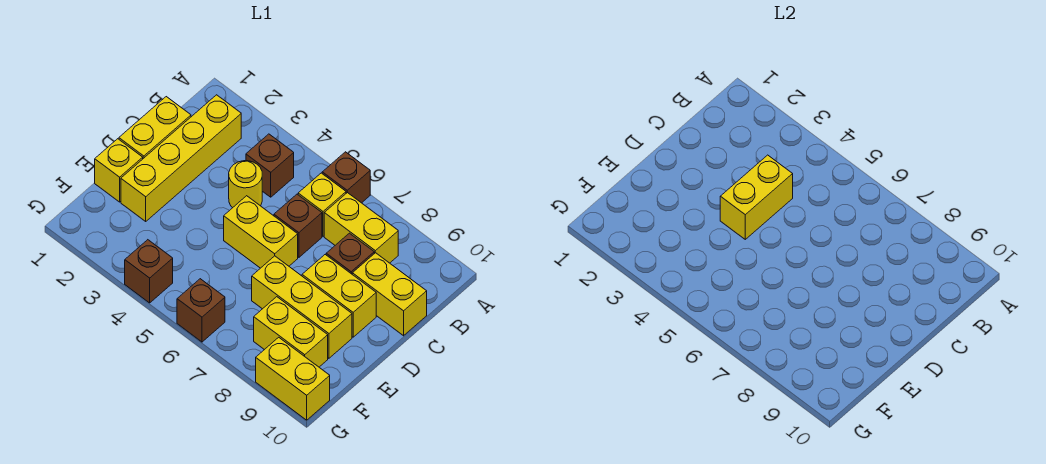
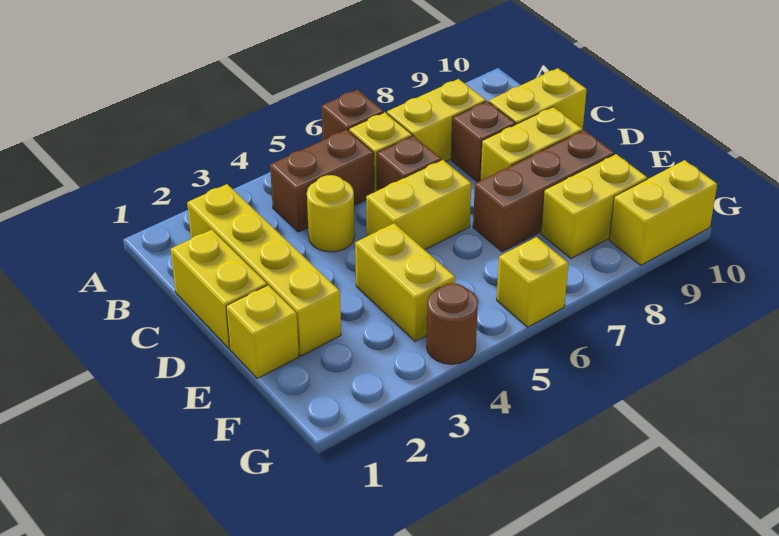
brown brick B4 level 1 -> brown brick B4:B5 level 1
yellow brick C4:D4 level 2 -> yellow brick E4:F4 level 1
yellow brick E7:E9 level 1 -> brown brick E7:E9 level 1
brown brick G4 level 1 -> brown round brick G4 level 1
brown brick G6 level 1 -> yellow brick G6 level 1

